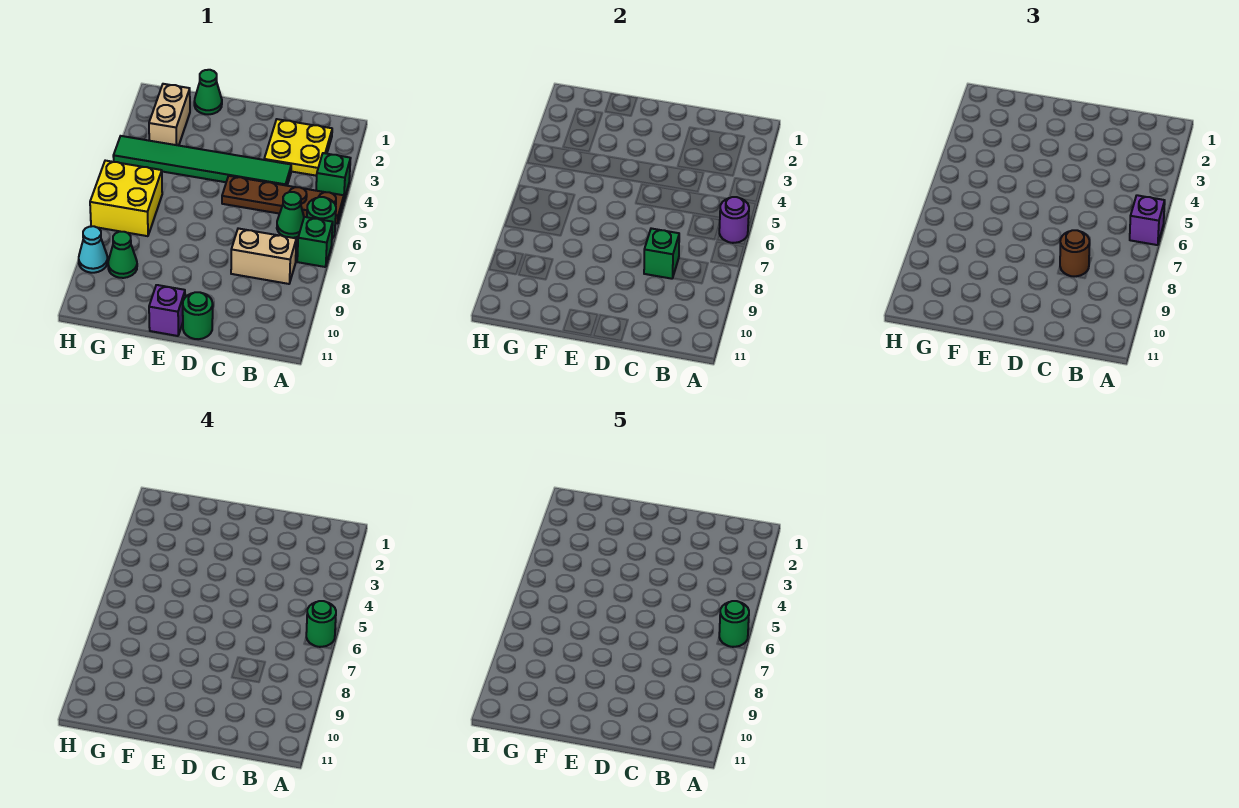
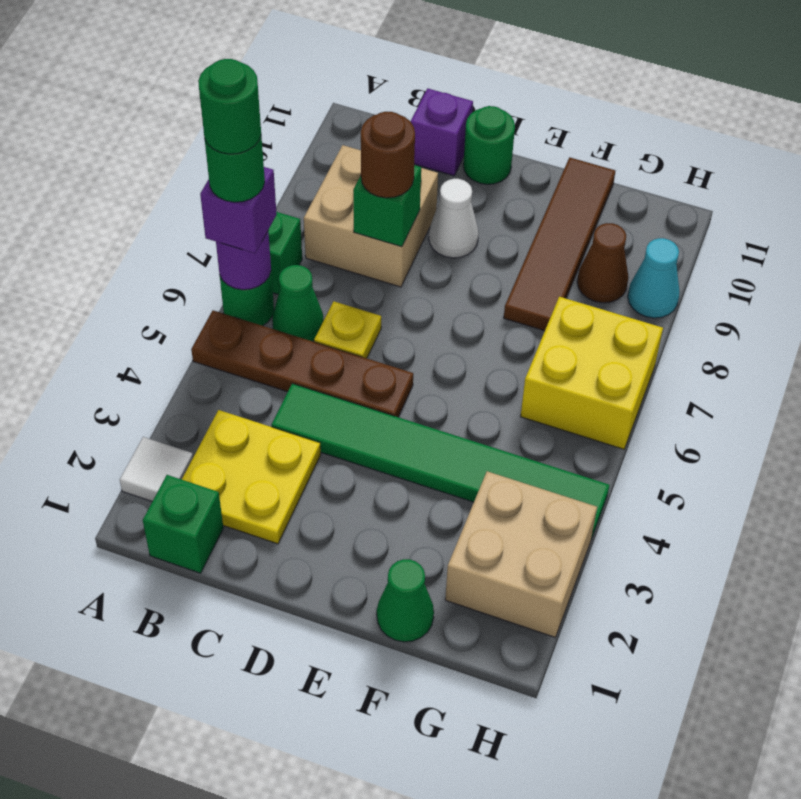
none -> white tile A2 level 1
green brick A4 level 1 -> green brick B1 level 1
tan brick B8:C8 level 1 -> tan brick B8:C9 level 1
none -> yellow plate C6 level 1
none -> white cone D9 level 1
purple brick E11 level 1 -> purple brick C11 level 1
none -> brown tile F8:F11 level 1
tan brick G2:G3 level 1 -> tan brick G2:H3 level 1
green cone G9 level 1 -> brown cone G9 level 1

